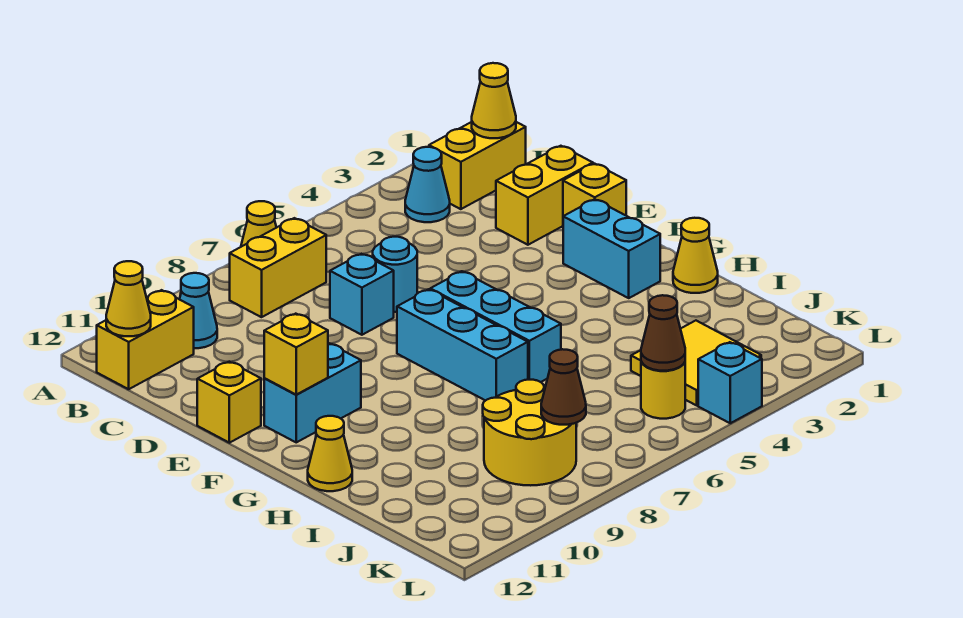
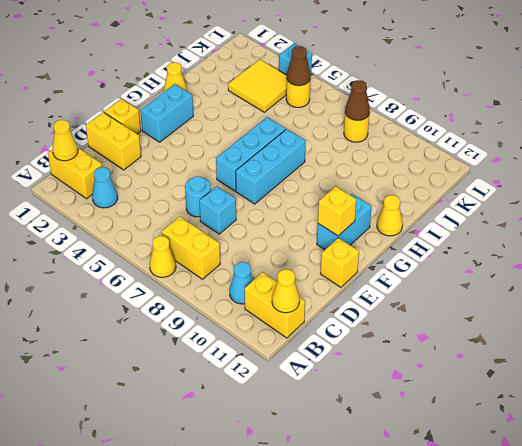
cyan brick F10:F11 level 1 -> cyan brick F11:G11 level 1
yellow round brick J8:K9 level 1 -> yellow round brick K8 level 1

